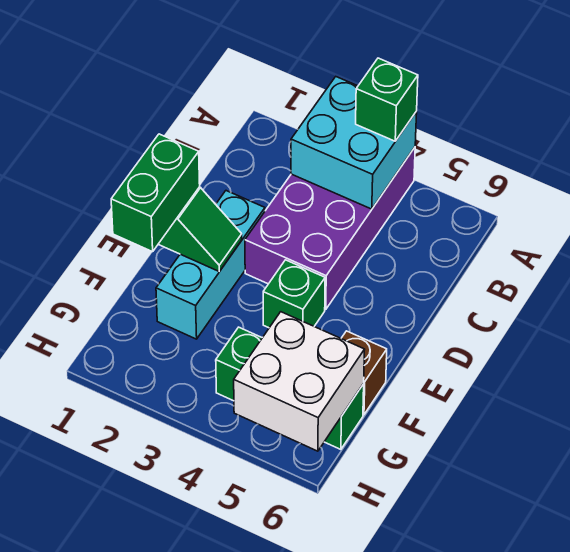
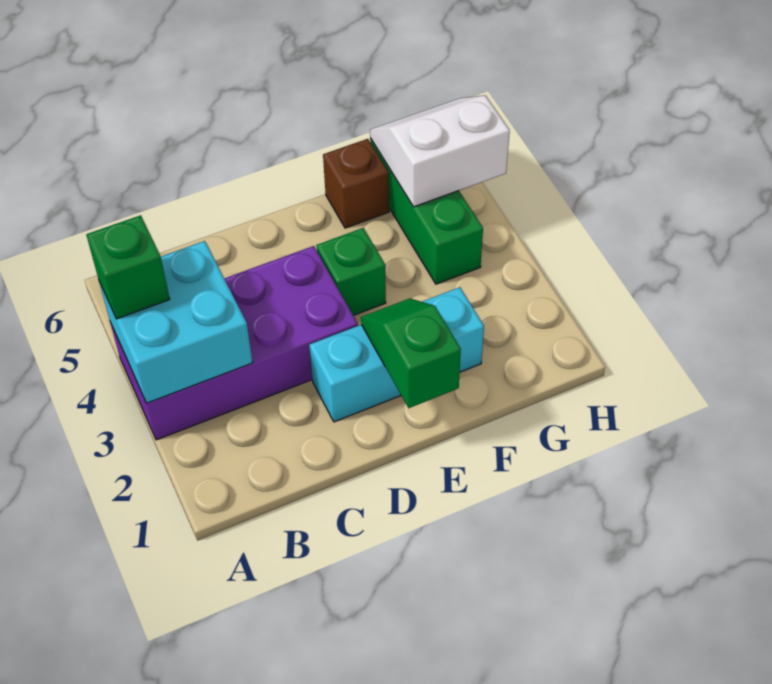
green brick E1:F1 level 3 -> none
white brick G5:H6 level 2 -> white slope G5:H6 level 2 top 5

